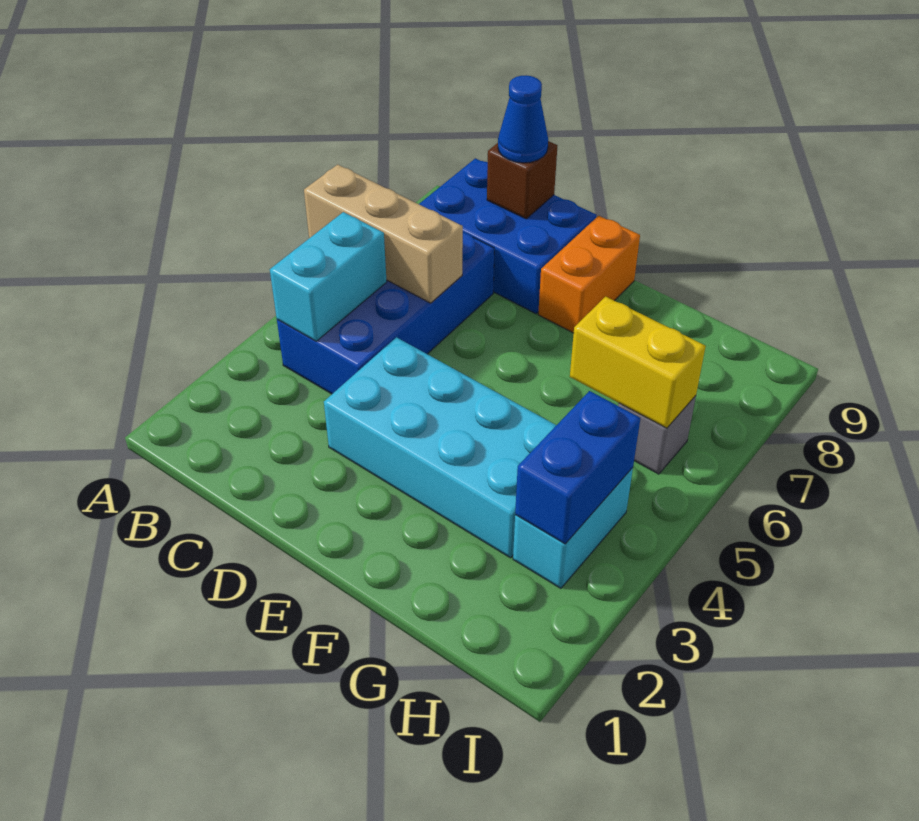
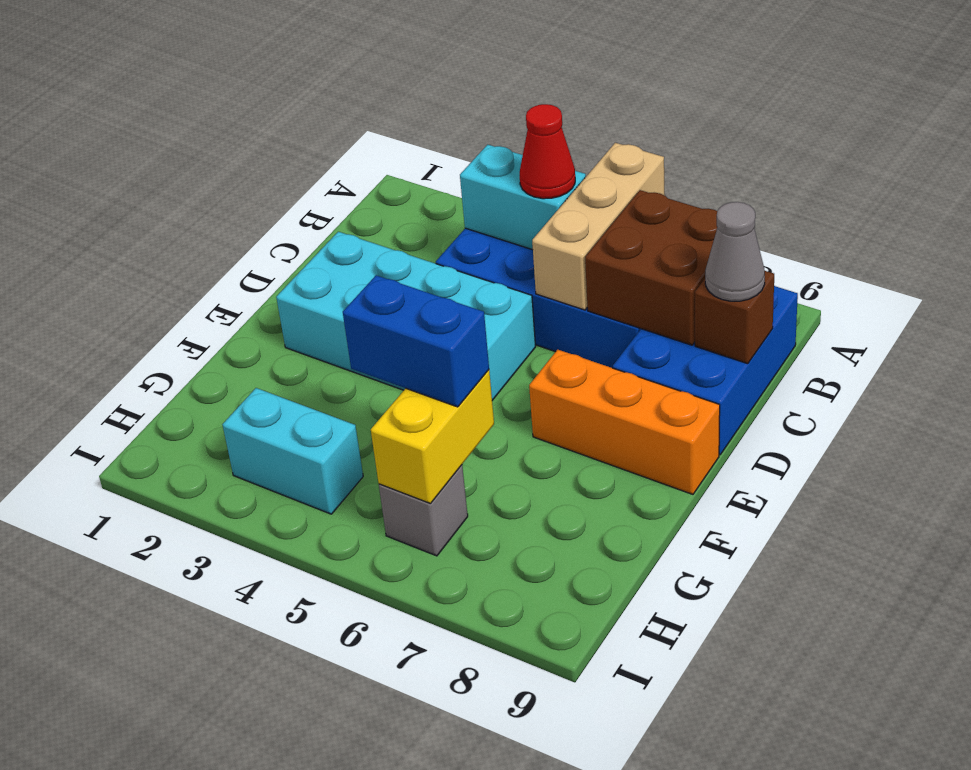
none -> red cone B5 level 3
none -> brown brick B7:C8 level 2
blue cone C9 level 3 -> grey cone C9 level 3
cyan brick D3:G4 level 1 -> cyan brick D2:E5 level 1
orange brick E8:E9 level 1 -> orange brick E7:E9 level 1
blue brick H3:H4 level 2 -> blue brick G5:G6 level 3

